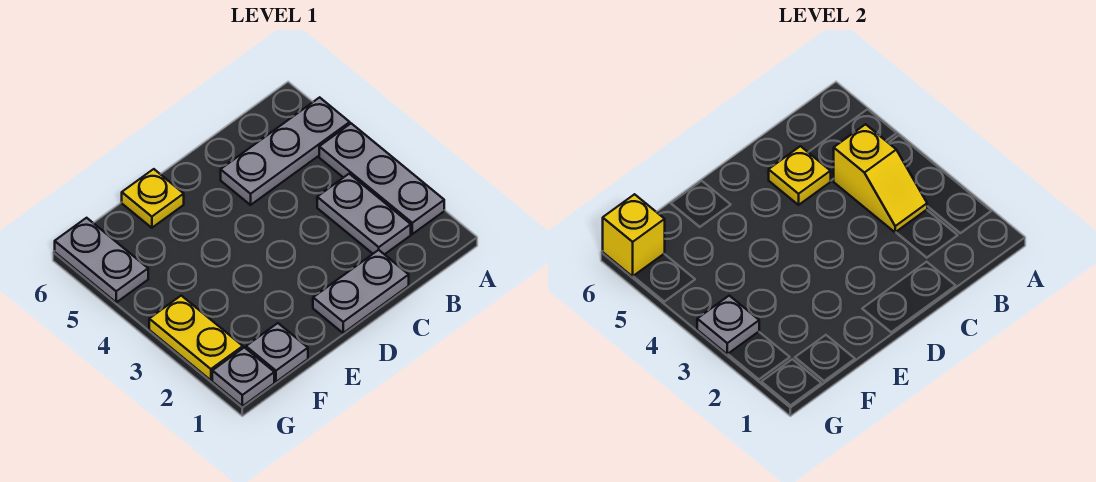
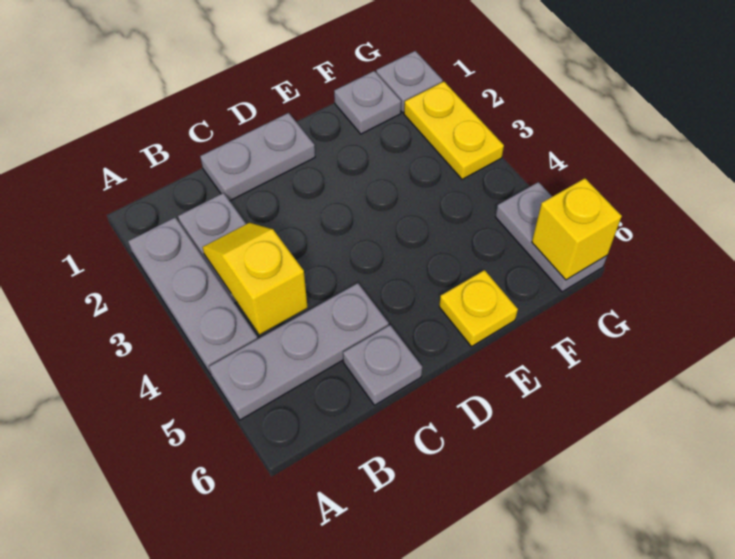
yellow plate C5 level 2 -> none
grey plate G3 level 2 -> grey plate C6 level 1

